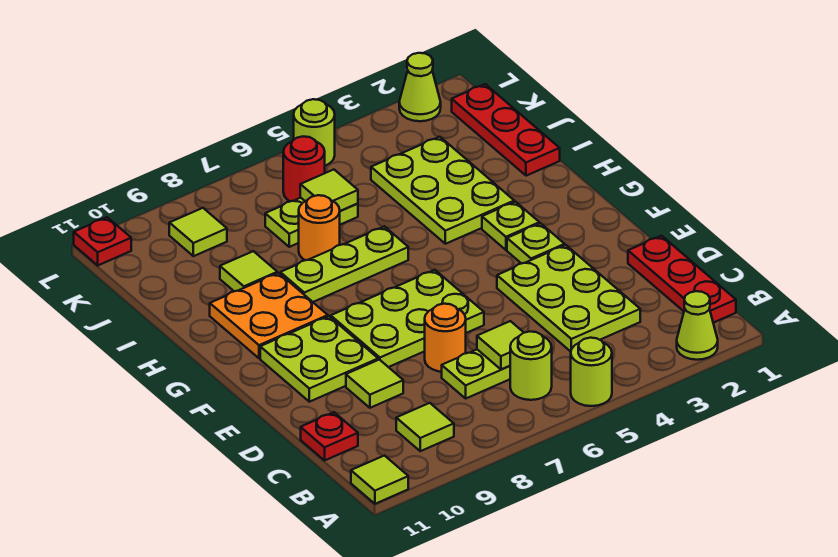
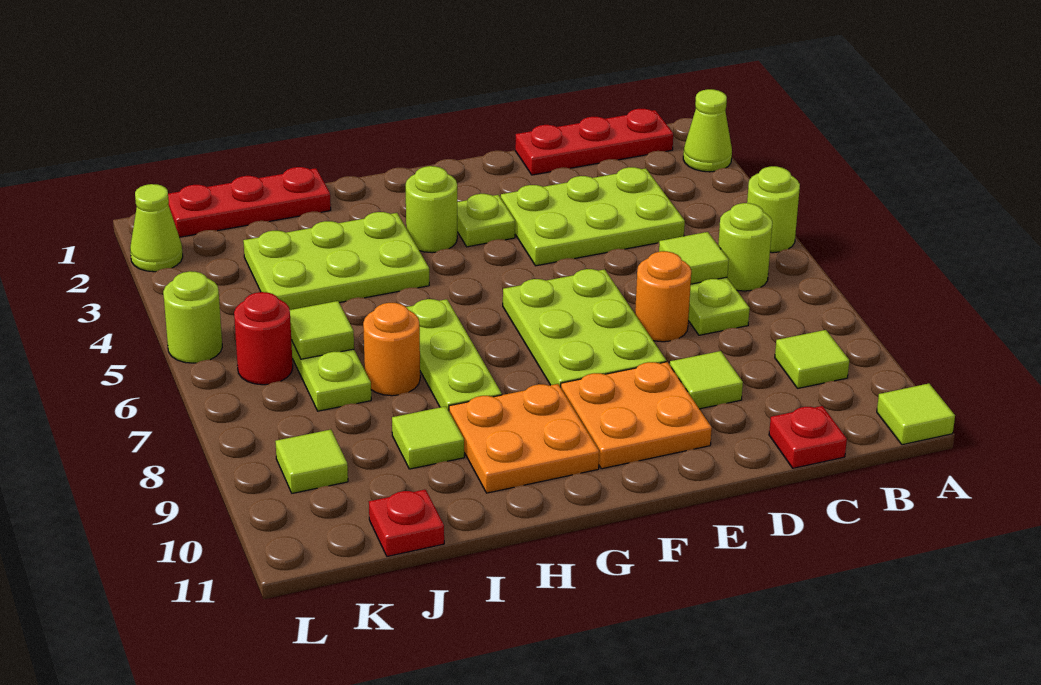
lime plate E9:F10 level 1 -> orange plate E9:F10 level 1
lime plate G3 level 1 -> lime round brick G3 level 1
red plate L11 level 1 -> red plate J11 level 1

